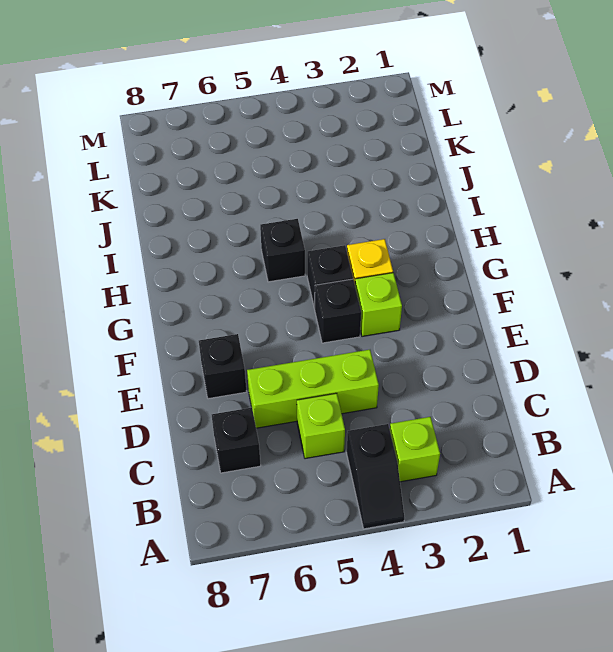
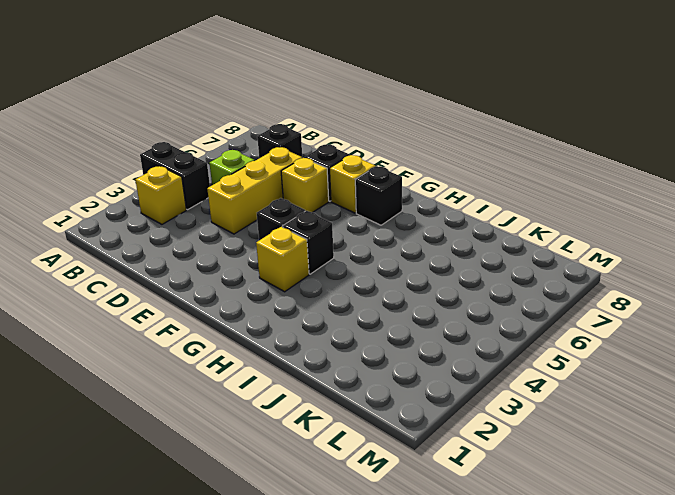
black slope A4:B4 level 1 top B -> black brick A4:B4 level 1
lime brick B3 level 1 -> yellow brick B3 level 1
lime brick D4:D6 level 1 -> yellow brick D4:D6 level 1
none -> yellow brick E6 level 1
lime brick F3 level 1 -> none
none -> yellow brick F7 level 1
black brick H5 level 1 -> black brick G7 level 1

